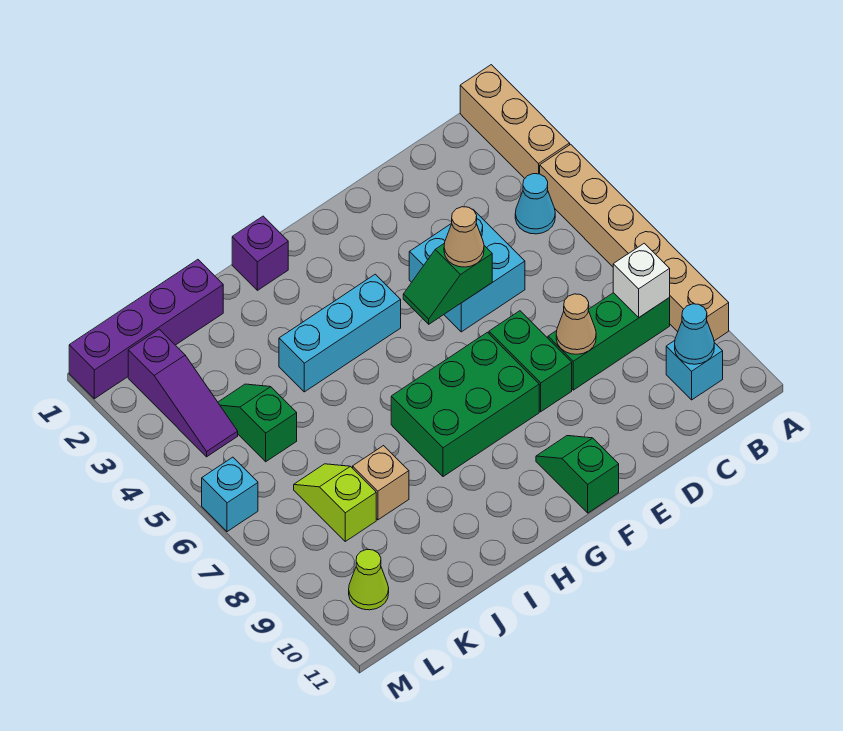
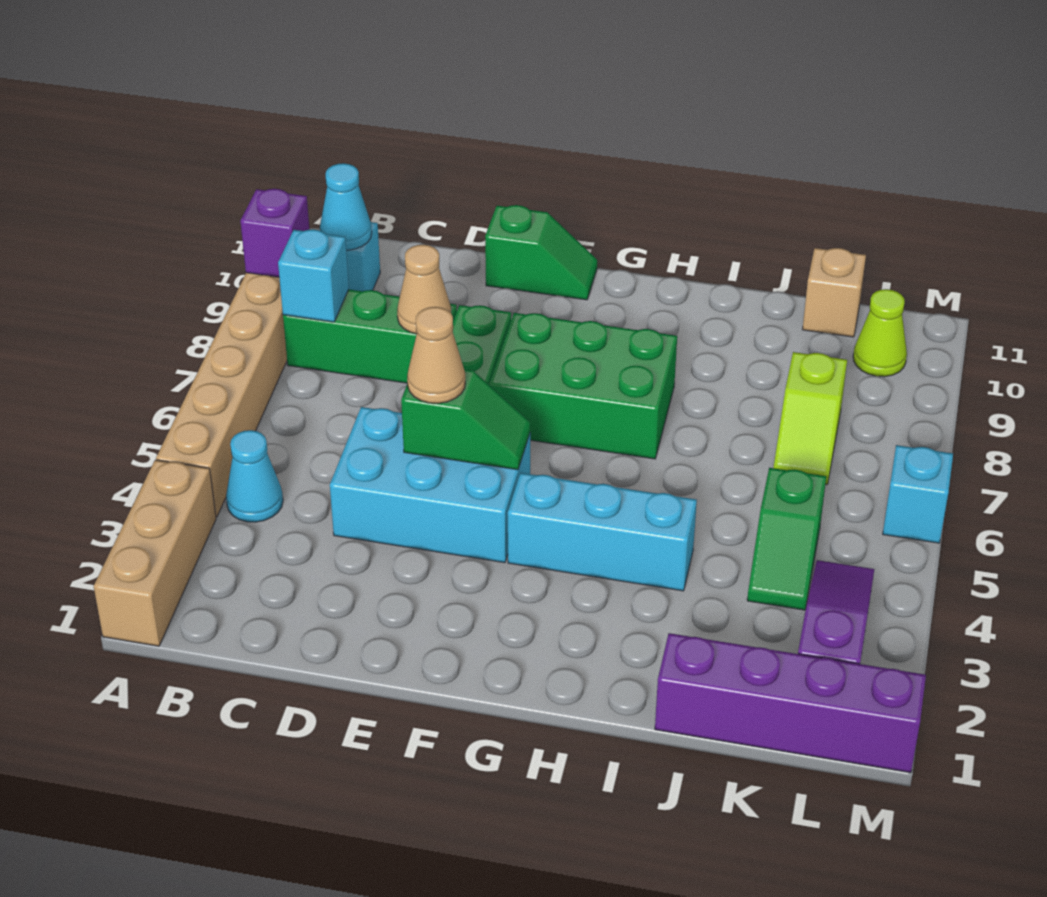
white brick B8 level 2 -> cyan brick B8 level 2
cyan brick D4:E5 level 1 -> cyan brick D4:F5 level 1
green slope F10:F11 level 1 top 11 -> green slope E11:F11 level 1 top E
purple brick H1 level 1 -> purple brick A9 level 2
tan brick J8 level 1 -> tan brick K11 level 1

